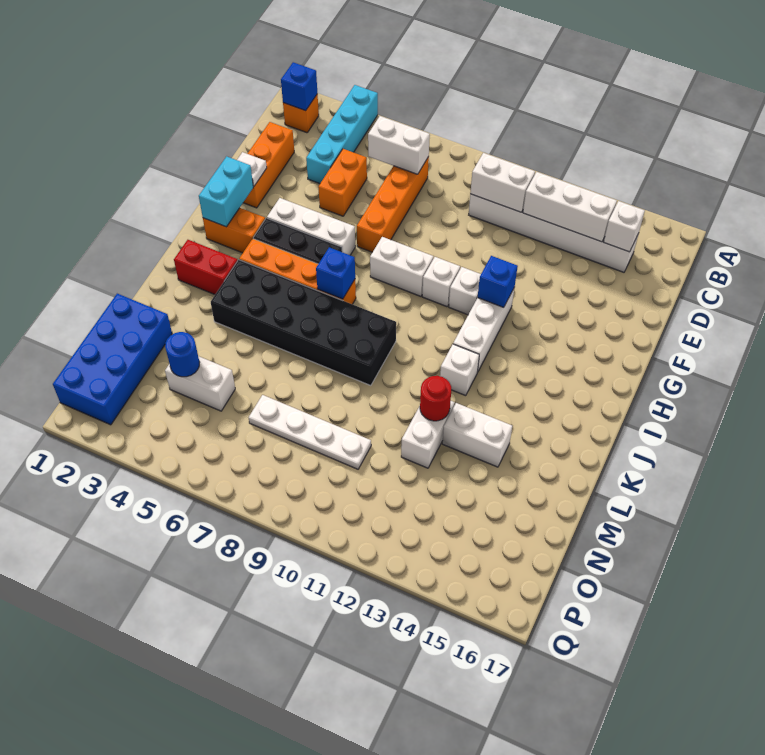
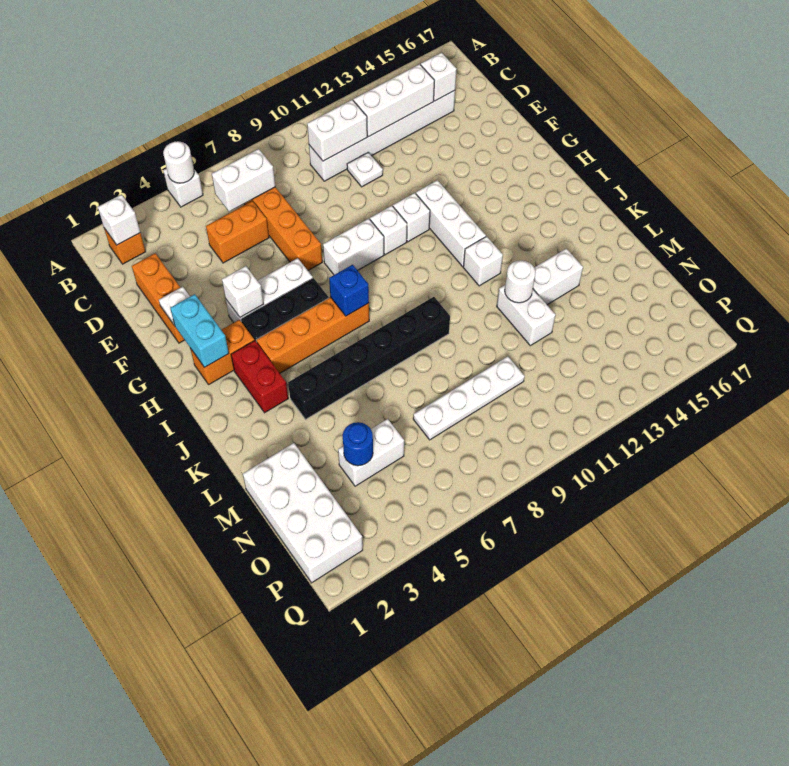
cyan brick A4:D4 level 1 -> none
none -> white brick A5 level 1
none -> white round brick A5 level 2
blue brick B2 level 2 -> white brick B2 level 2
orange brick D5:E5 level 1 -> orange brick D5:D6 level 1
none -> white plate D11 level 1
none -> white brick G4 level 2
blue brick G12 level 2 -> none
red brick J2:J3 level 1 -> red brick I3:J3 level 1
black brick J4:K9 level 1 -> black brick K4:K9 level 1
red round brick L12 level 2 -> white round brick L12 level 2
blue brick M1:P2 level 1 -> white brick M1:P2 level 1

